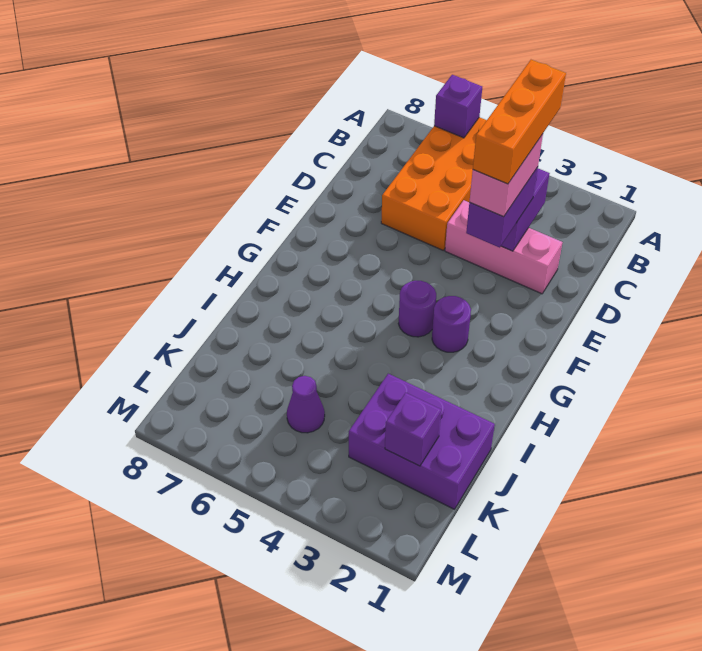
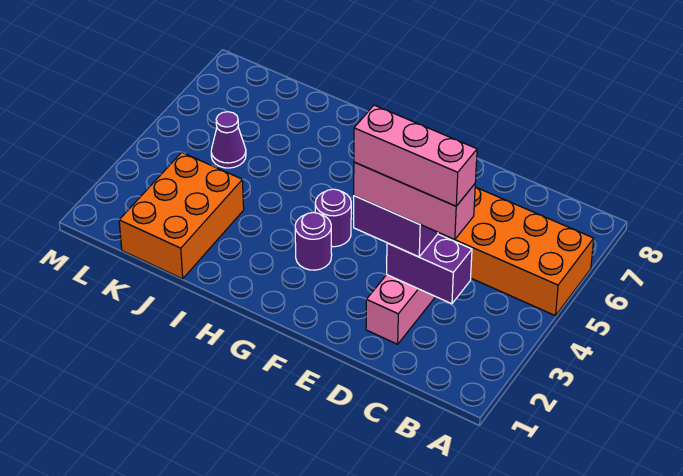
purple brick A6 level 2 -> none
orange brick C3:E3 level 5 -> pink brick C3:E3 level 5
pink brick D3:E3 level 4 -> pink brick C3:E3 level 4
purple brick J1:K3 level 1 -> orange brick J1:K3 level 1
purple brick K2 level 2 -> none

